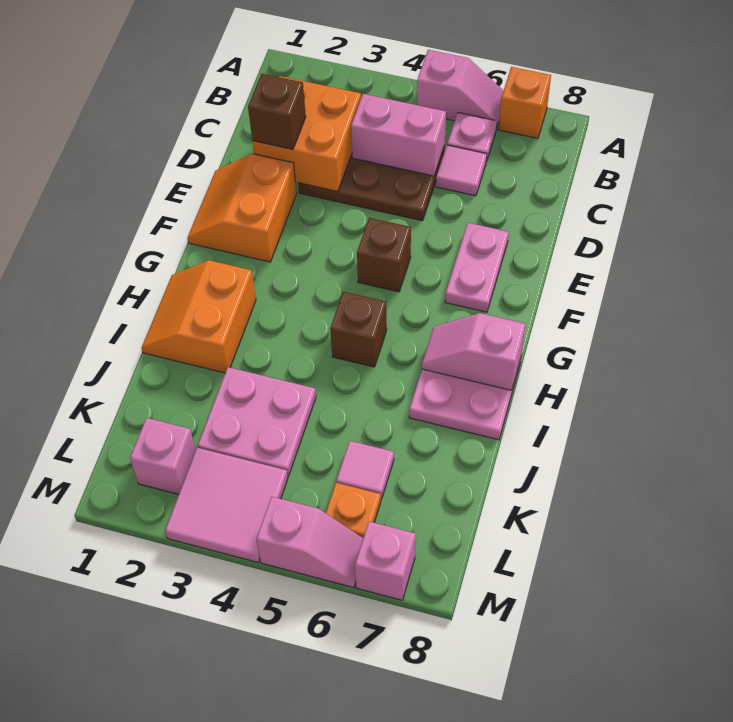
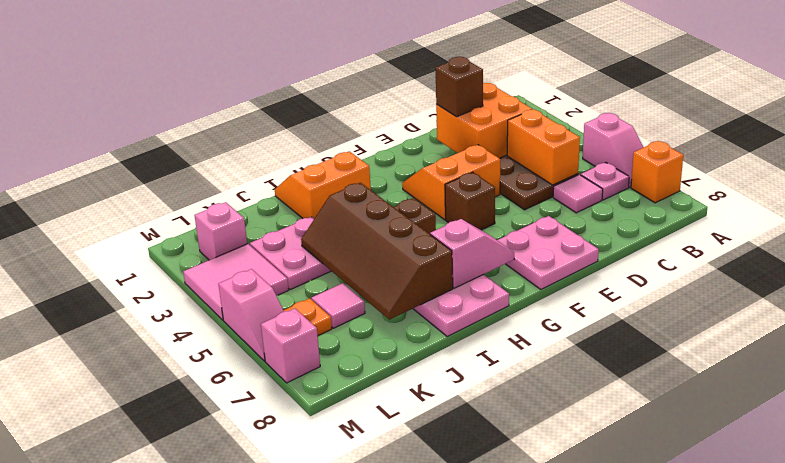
pink brick C4:C5 level 2 -> orange brick C4:C5 level 2
orange slope E1:F2 level 1 top 2 -> orange slope E3:F4 level 1 top 4
pink plate E7:F7 level 1 -> pink plate E7:F8 level 1
pink slope H7:H8 level 2 top 8 -> pink slope G7:H7 level 2 top H
none -> brown slope I4:J7 level 2 top I

